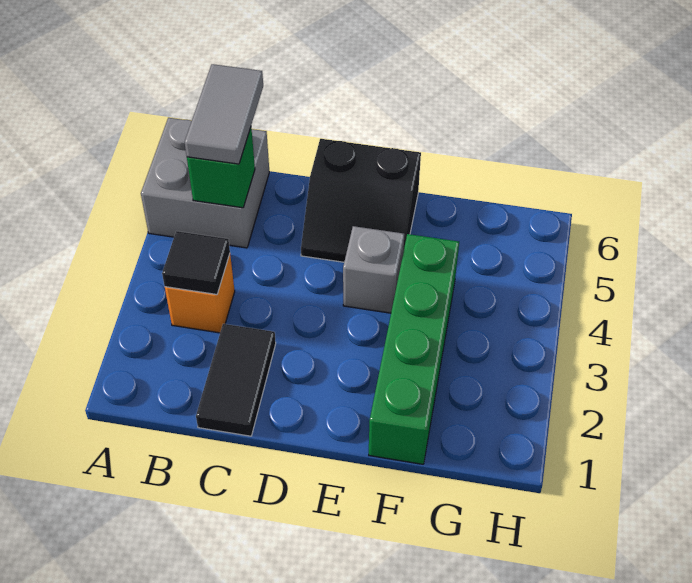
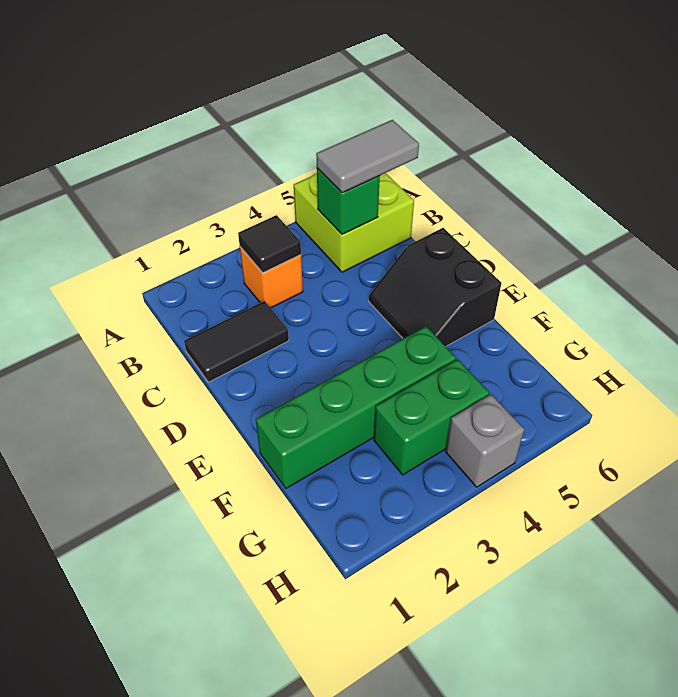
grey brick A5:B6 level 1 -> lime brick A5:B6 level 1
grey brick E4 level 1 -> grey brick H4 level 1
none -> green brick G3:G4 level 1

